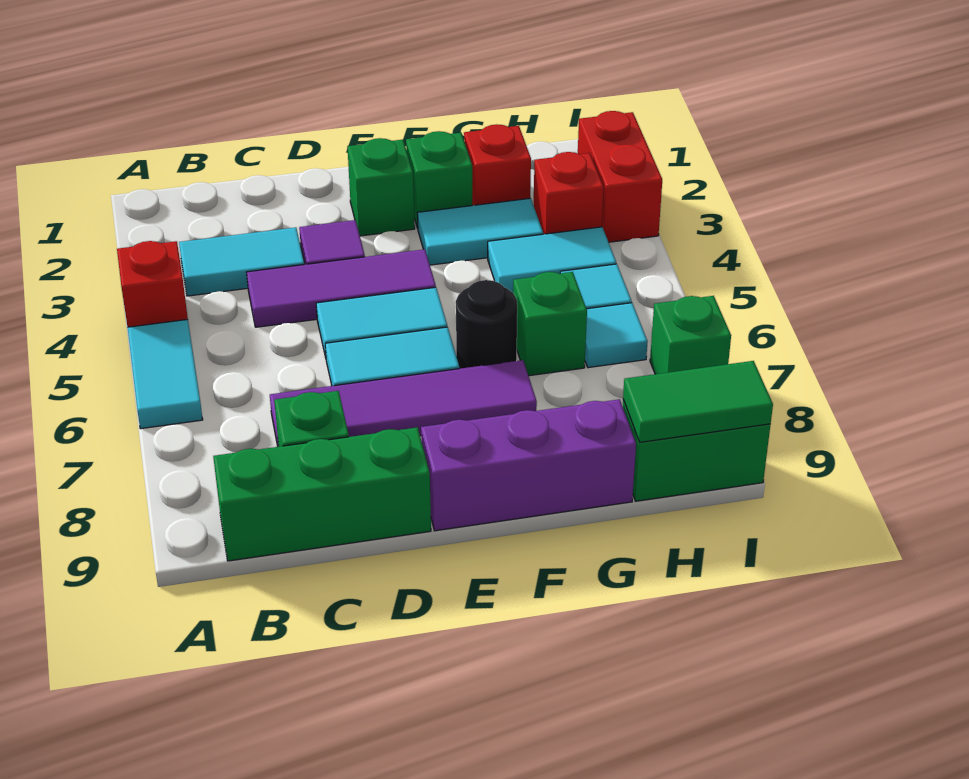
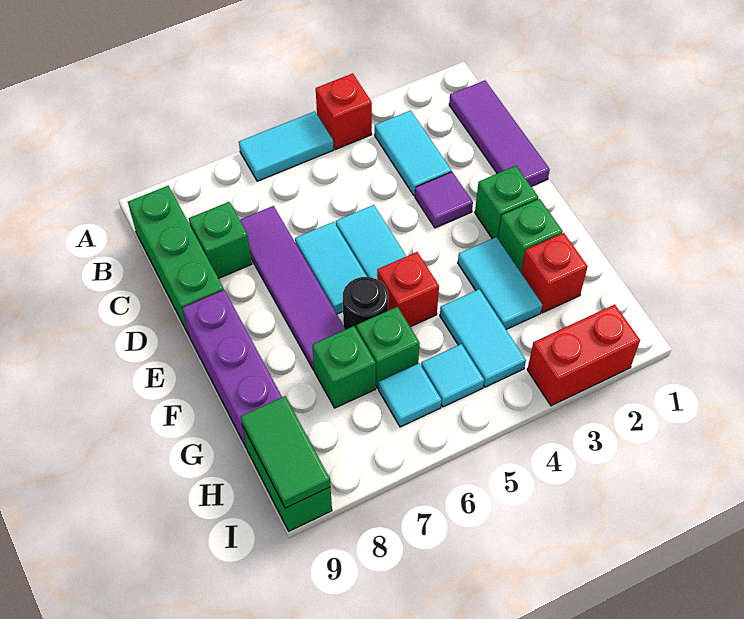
purple tile C4:E4 level 1 -> purple tile B1:D1 level 1
red brick H3 level 1 -> red brick F5 level 1
green brick I7 level 1 -> green brick G7 level 1

